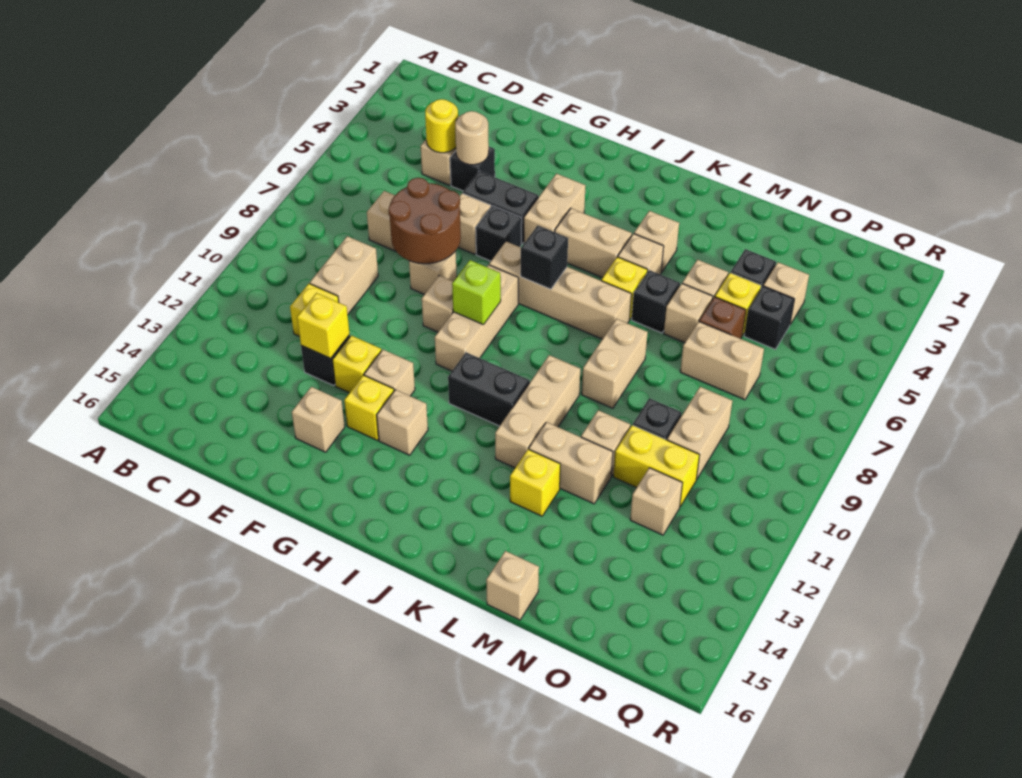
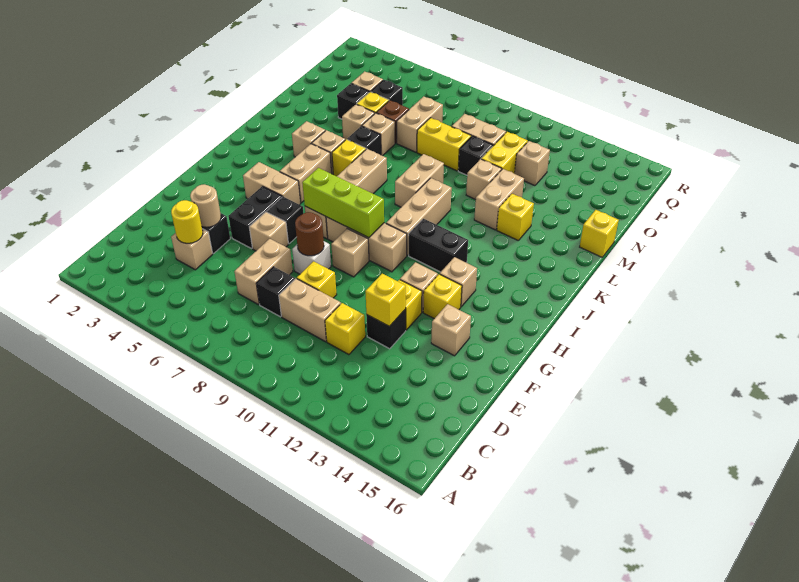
brown round brick E7:F8 level 2 -> brown round brick F8 level 2
none -> yellow brick E9 level 1
tan brick F8 level 1 -> white brick F8 level 1
lime brick H9 level 2 -> lime brick H7:H9 level 2
black brick I7 level 2 -> black brick D8 level 1
black brick I11:J11 level 1 -> black brick I11:I12 level 1
tan brick K10:K12 level 1 -> tan brick I10:K10 level 1
tan brick L8:L9 level 1 -> tan brick K9:L9 level 1
tan brick M16 level 1 -> yellow brick M16 level 1
none -> yellow brick N8:N9 level 1

